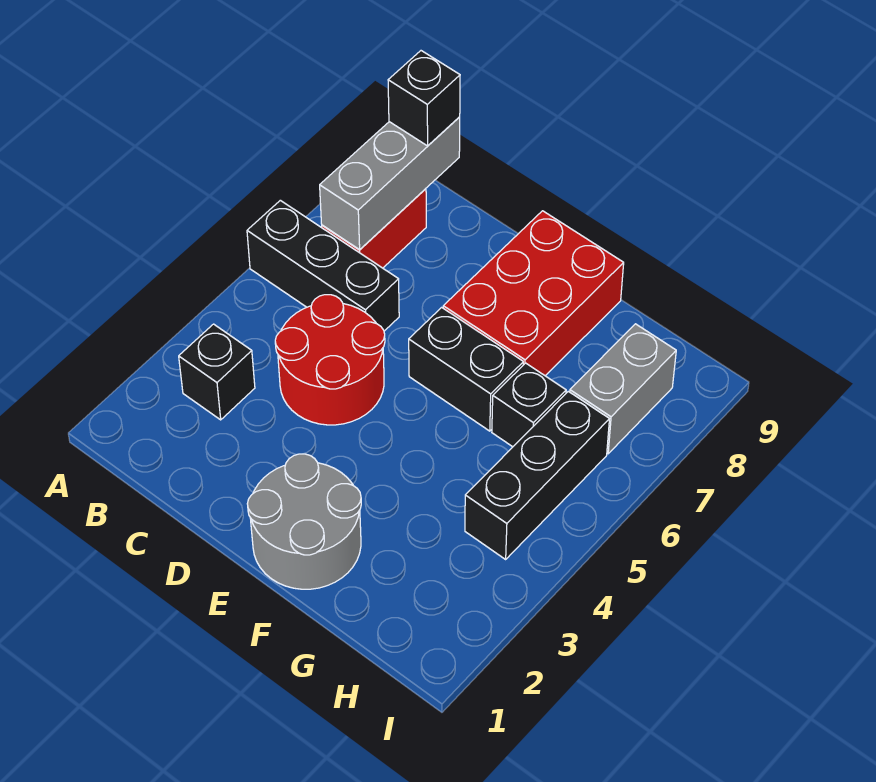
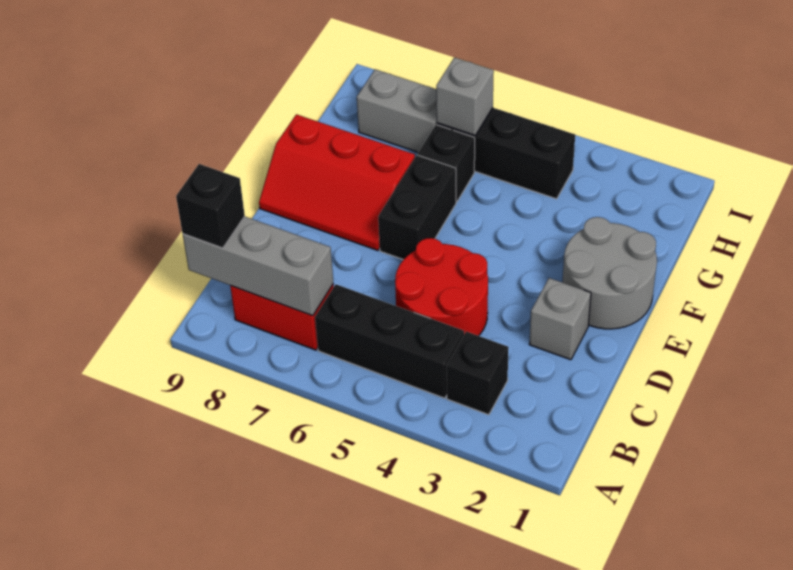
black brick A6:C6 level 1 -> black brick B4:B6 level 1
none -> grey brick D2 level 1
red brick E7:F9 level 1 -> red slope E7:F9 level 1 top F
none -> grey brick H6 level 2

